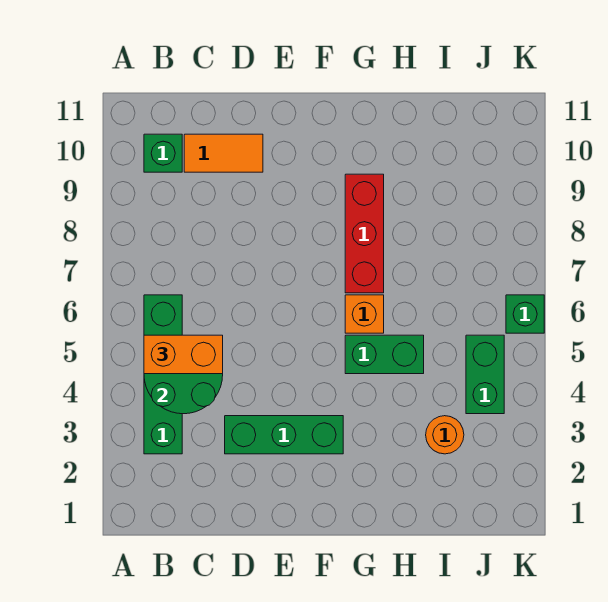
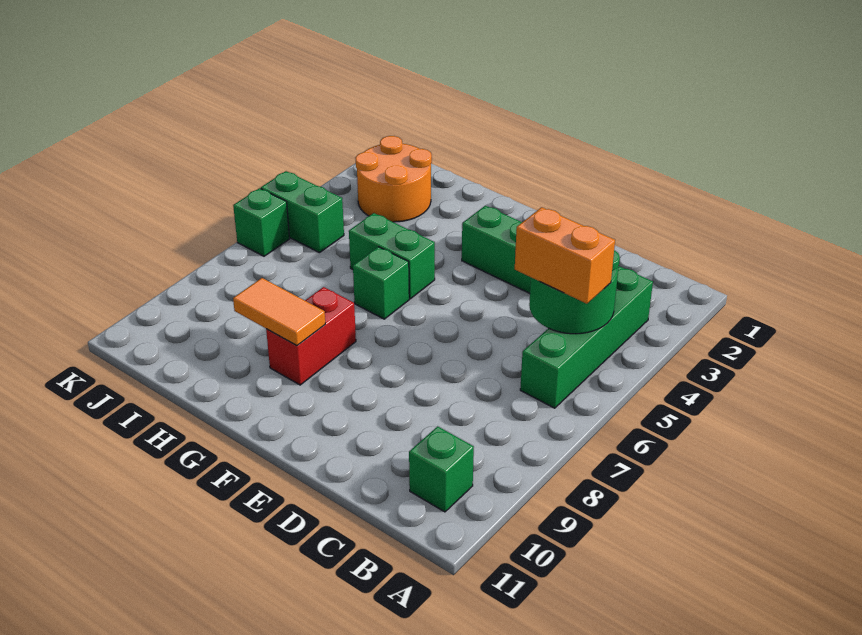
orange tile C10:D10 level 1 -> orange tile G9:H9 level 2
orange brick G6 level 1 -> green brick G6 level 1
red brick G7:G9 level 1 -> red brick G8:G9 level 1
orange round brick I3 level 1 -> orange round brick I2:J3 level 1
green brick J4:J5 level 1 -> green brick J5:K5 level 1

